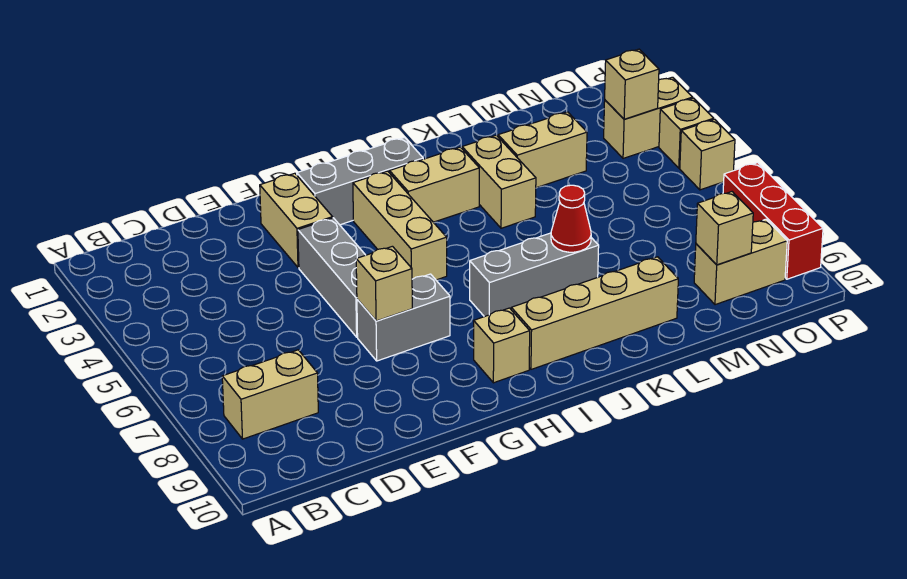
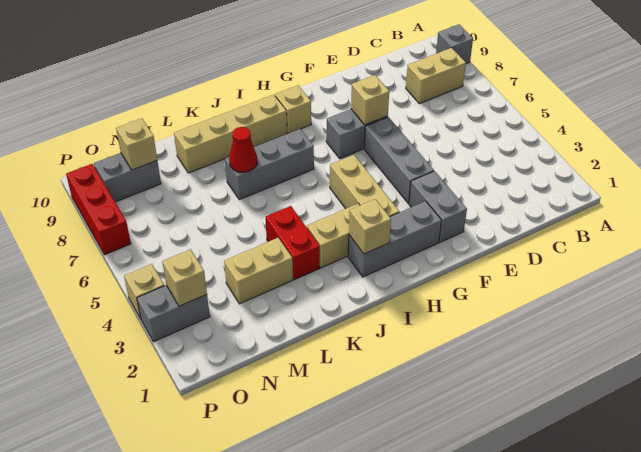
none -> grey brick A9 level 1
tan brick F2:F3 level 1 -> grey brick F2:F3 level 1
tan brick K3:K4 level 1 -> red brick K3:K4 level 1
tan brick N9:O9 level 1 -> grey brick N9:O9 level 1
tan brick O3:P3 level 1 -> grey brick O3:P3 level 1
tan brick P5 level 1 -> tan brick I2 level 2

